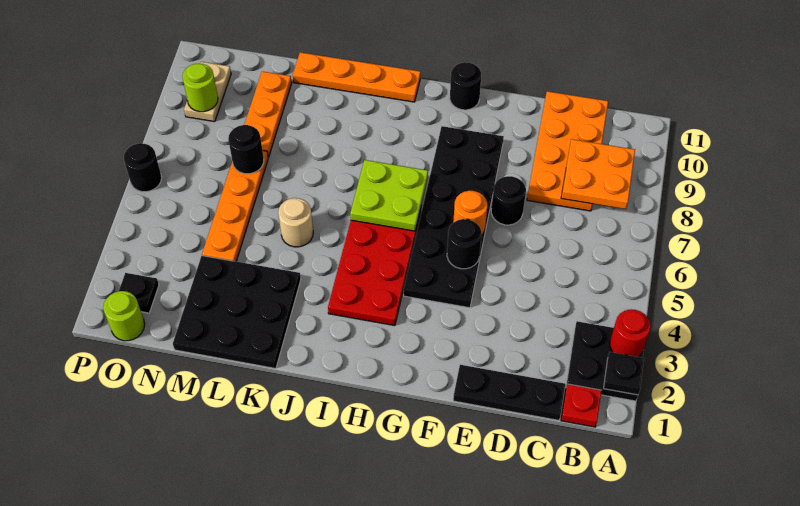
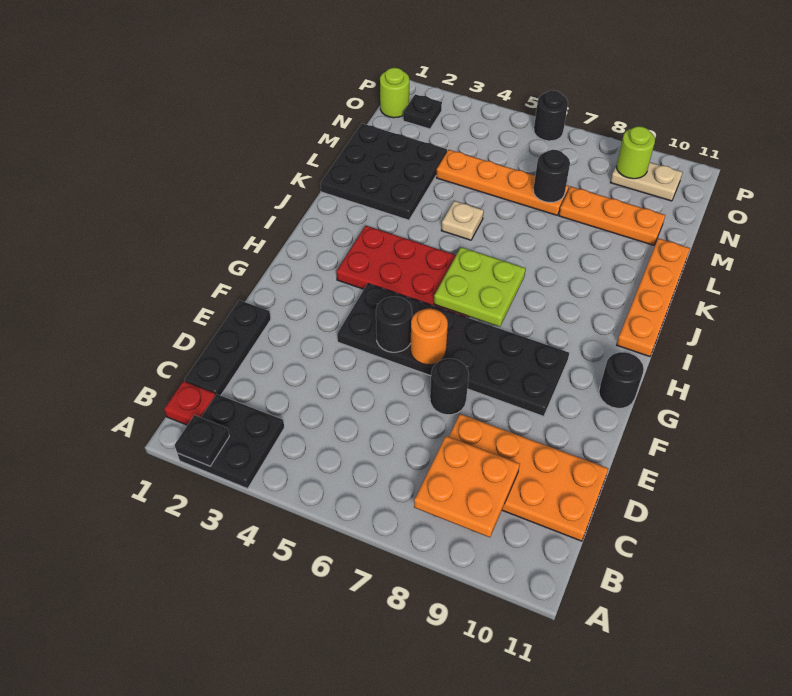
red round brick A3 level 2 -> none
tan round brick K5 level 1 -> tan plate K5 level 1

